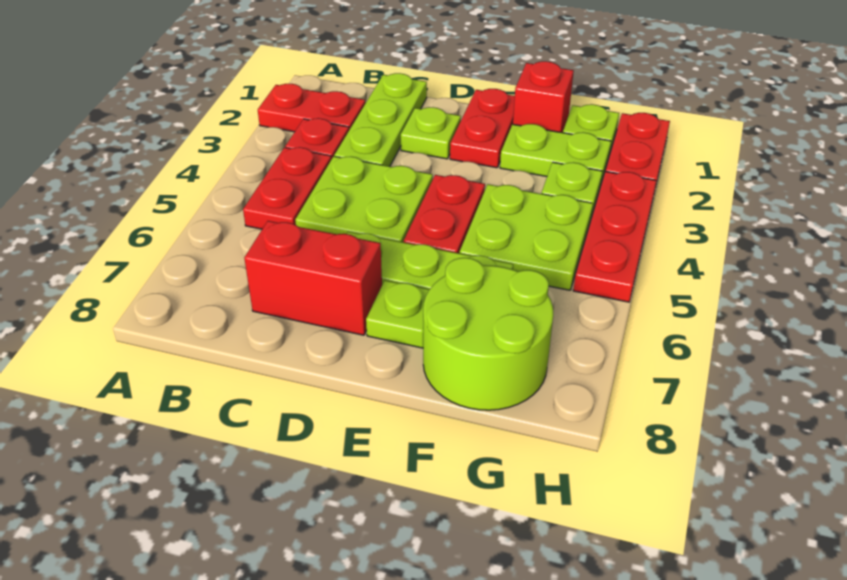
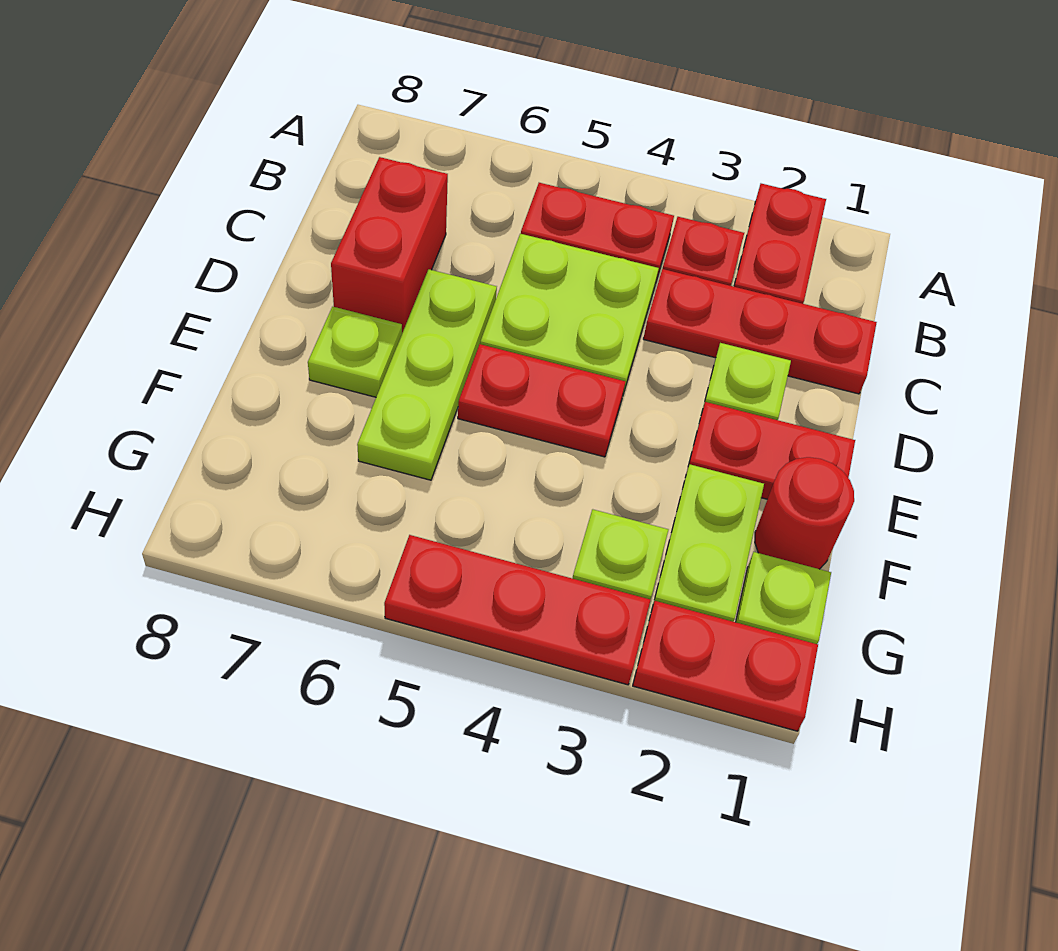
lime plate C1:C3 level 1 -> red plate C1:C3 level 1
red brick F1 level 1 -> red round brick F1 level 1
lime plate F4:G5 level 1 -> none
lime round brick F7:G8 level 1 -> none

